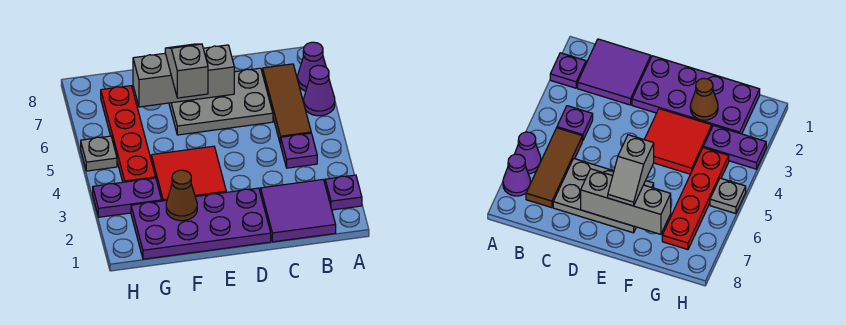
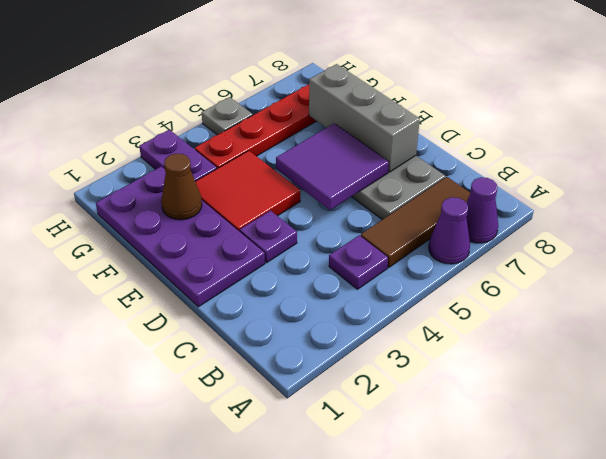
purple plate A2 level 1 -> purple plate D3 level 1
purple tile B1:C2 level 1 -> purple tile D5:E6 level 2
grey slope E6:E7 level 3 top 6 -> none

